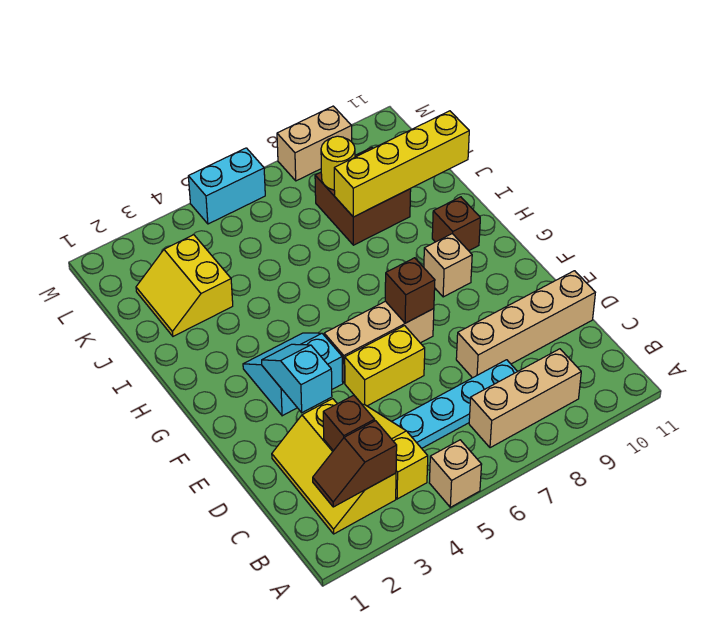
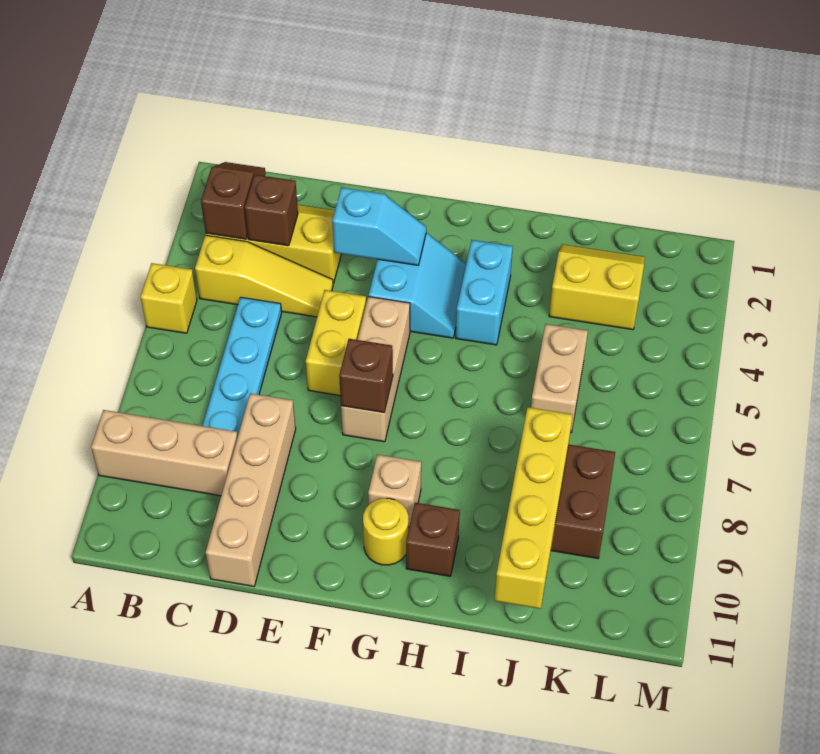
tan brick A5 level 1 -> yellow brick A5 level 1
tan brick B7:B9 level 1 -> tan brick A9:C9 level 1
yellow round brick K8 level 2 -> yellow round brick G10 level 1
cyan brick M5:M6 level 1 -> cyan brick H3:H4 level 1
tan brick M8:M9 level 1 -> tan brick J5:J6 level 1

